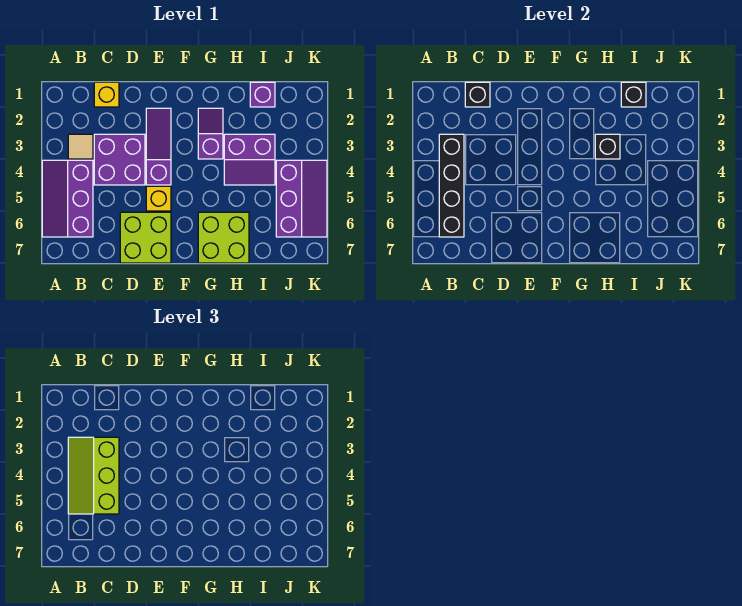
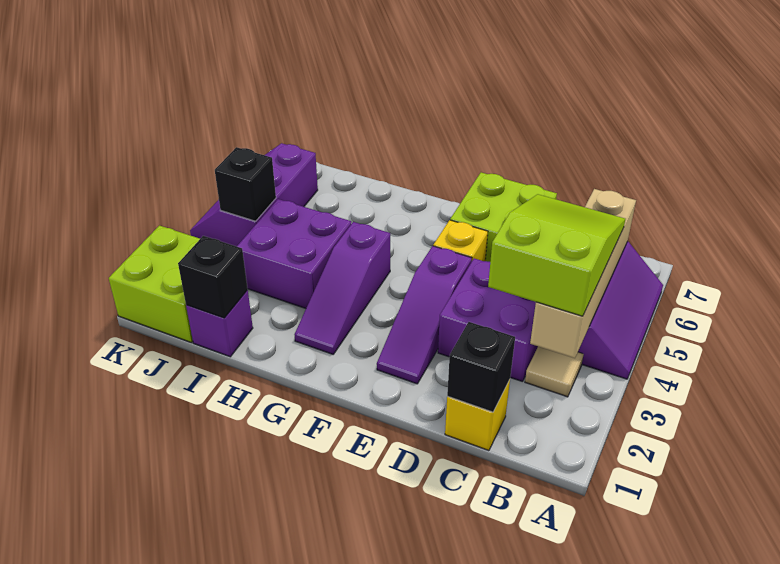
black brick B3:B6 level 2 -> tan brick B3:B6 level 2
lime slope B3:C5 level 3 top C -> lime slope B3:C5 level 3 top 3
purple slope G2:G3 level 1 top 3 -> purple slope G2:G4 level 1 top 4
lime brick G6:H7 level 1 -> lime brick J1:K2 level 1
purple slope H3:I4 level 1 top 3 -> purple brick H3:I4 level 1
black brick H3 level 2 -> black brick J4 level 2

